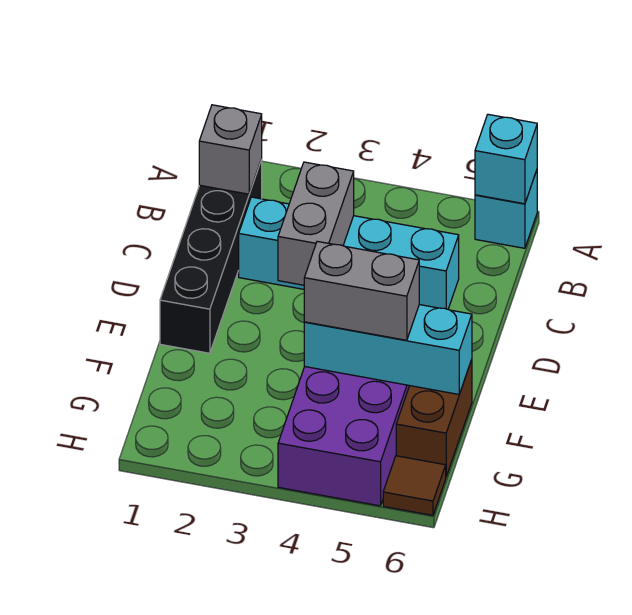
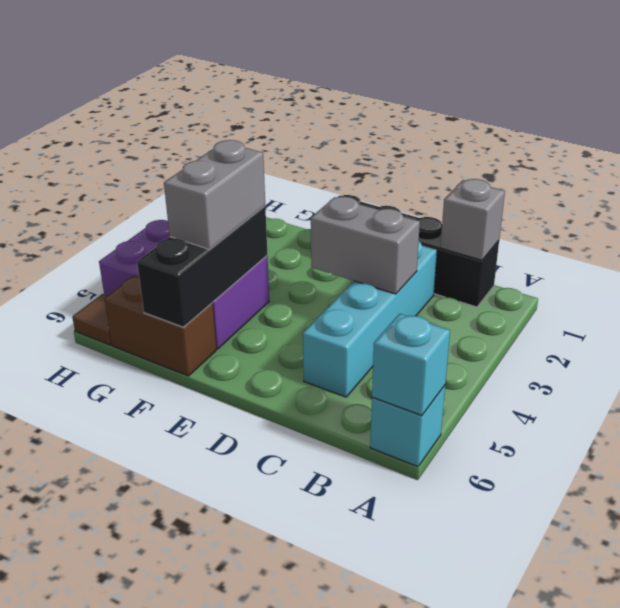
cyan brick F4:F6 level 2 -> black brick F4:F6 level 2

